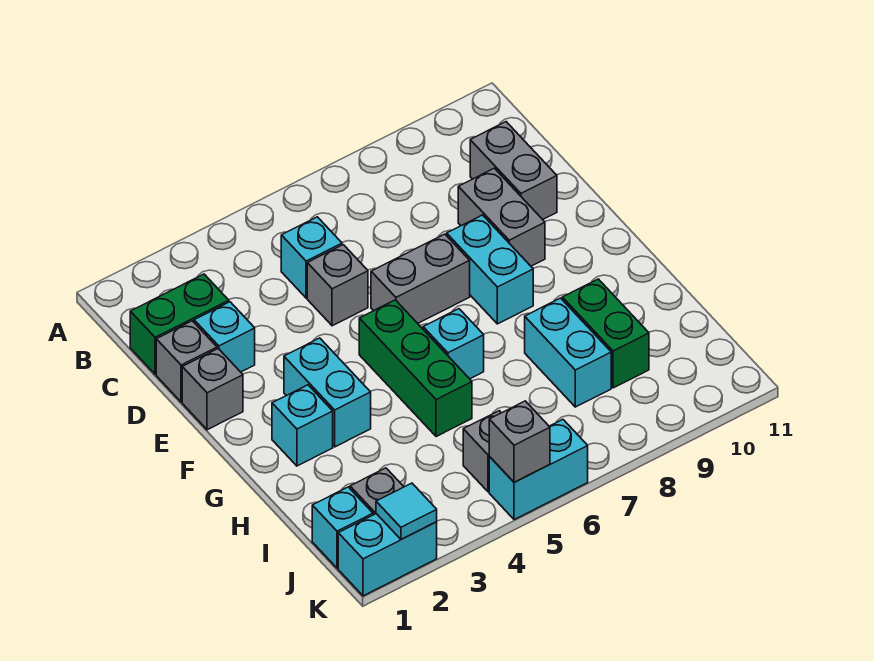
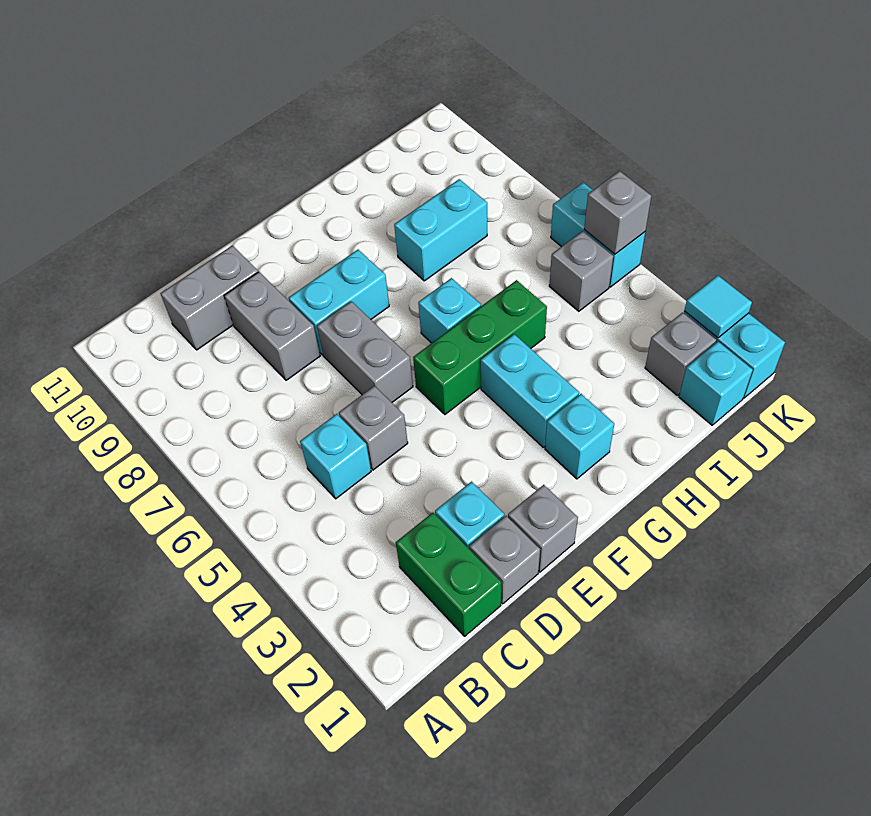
grey brick D9:E9 level 1 -> grey brick D8:D9 level 1
cyan brick F3:G3 level 1 -> cyan brick G3:G4 level 1
green brick H9:I9 level 1 -> none

